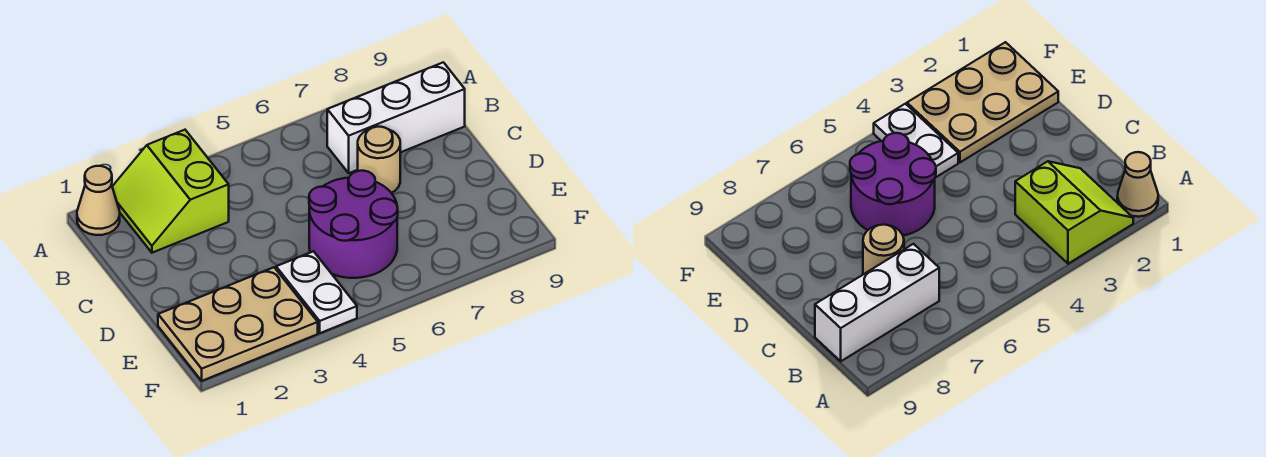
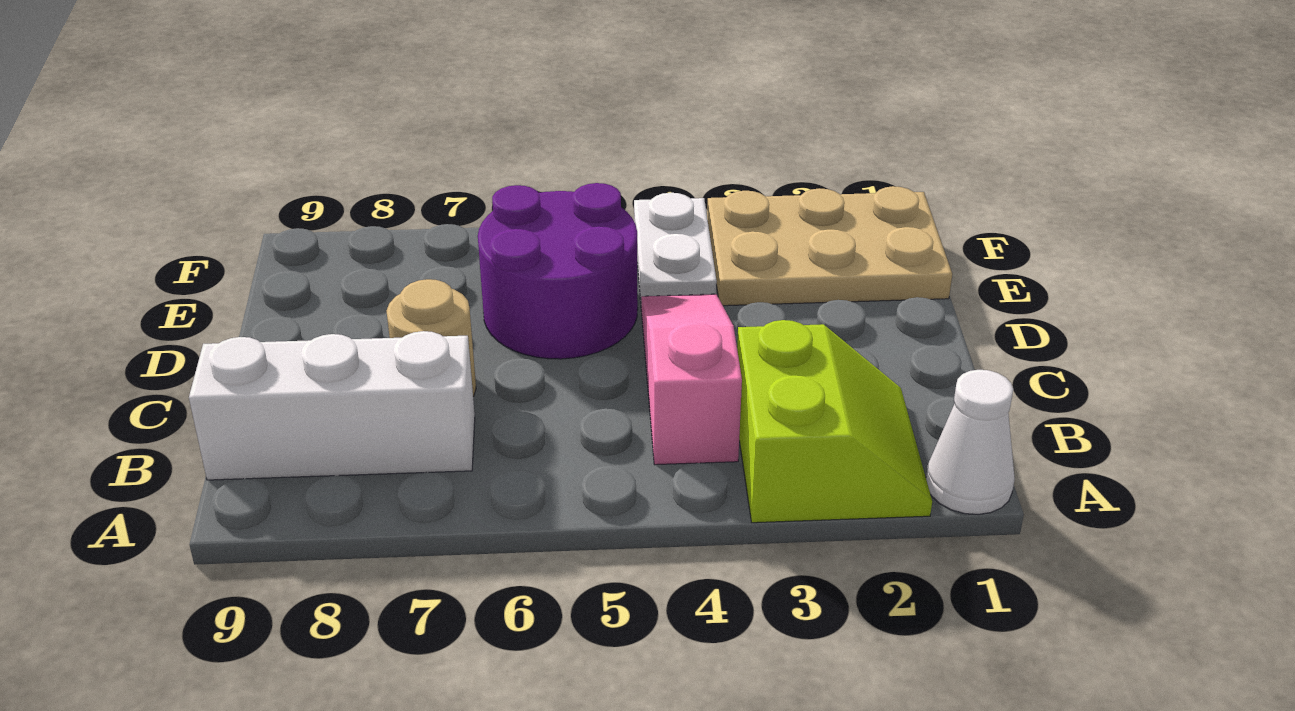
tan cone A1 level 1 -> white cone A1 level 1
none -> pink slope B4:D4 level 1 top B

